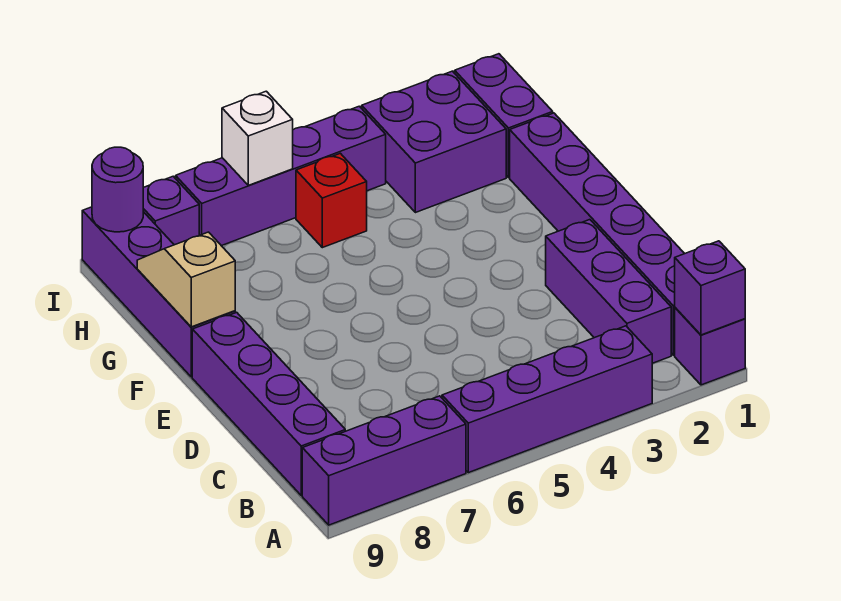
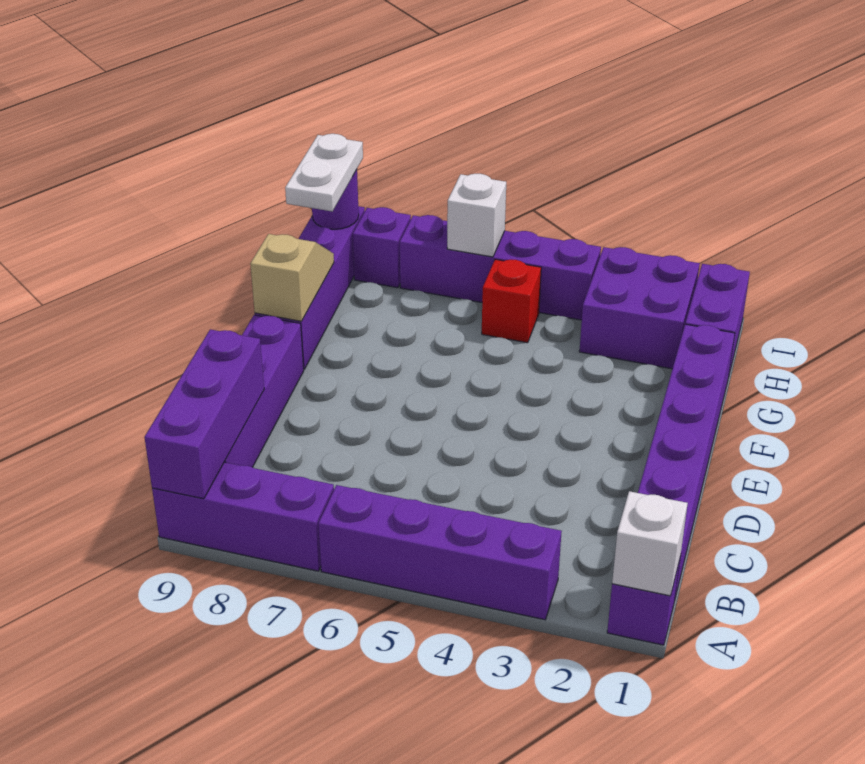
purple brick A1 level 2 -> white brick A1 level 2
purple brick B2:D2 level 1 -> purple brick A9:C9 level 2
none -> white plate H9:I9 level 3

